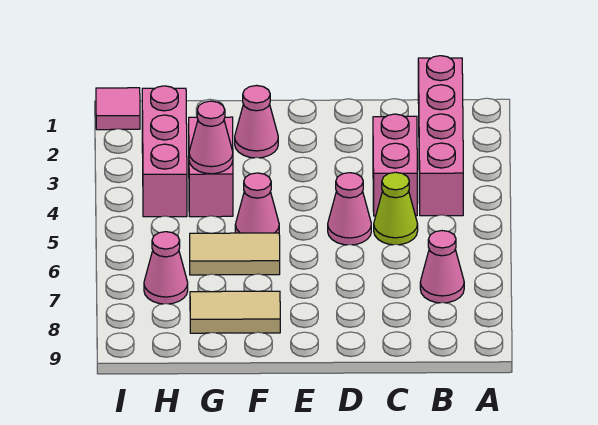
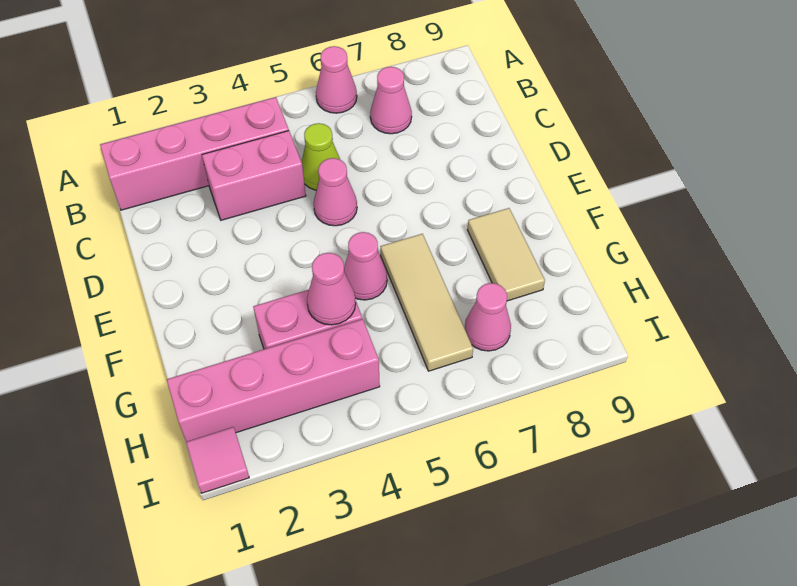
pink cone F2 level 1 -> pink cone A6 level 1
tan tile F6:G6 level 1 -> tan tile F6:H6 level 1
pink brick H2:H4 level 1 -> pink brick H1:H4 level 1

